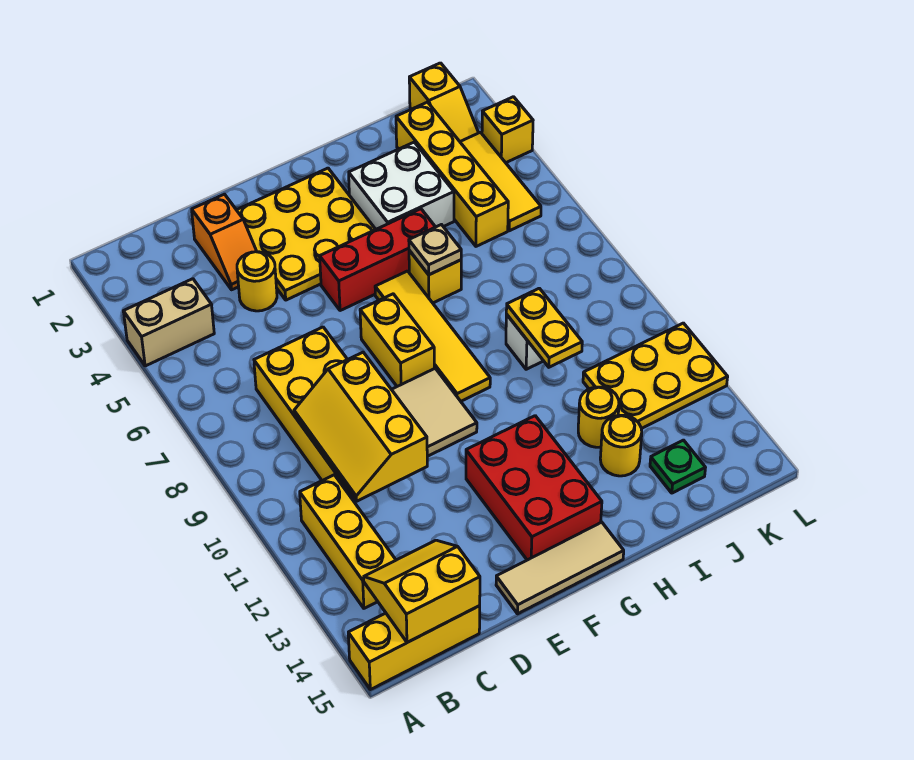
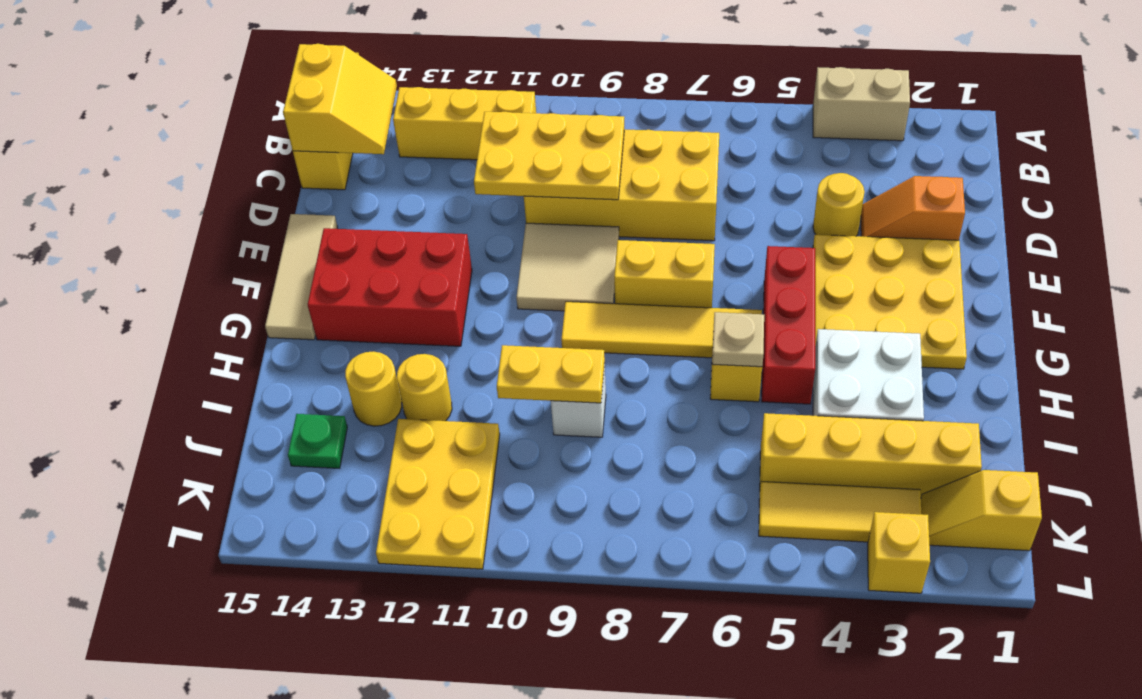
tan brick A4:B4 level 1 -> tan brick A3:A4 level 1
yellow slope C9:D11 level 2 top D -> yellow plate C9:D11 level 2

